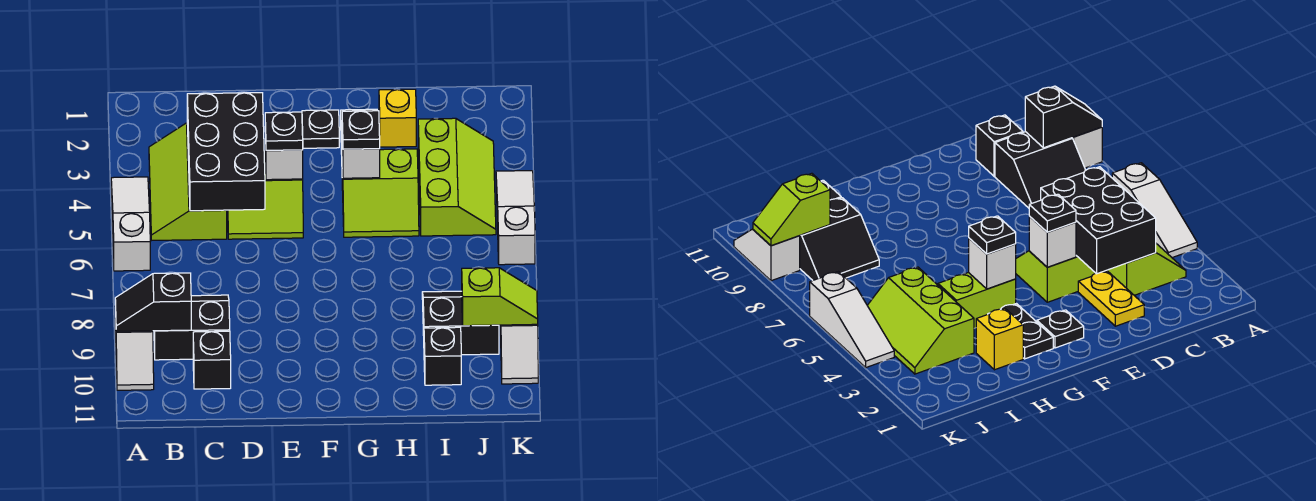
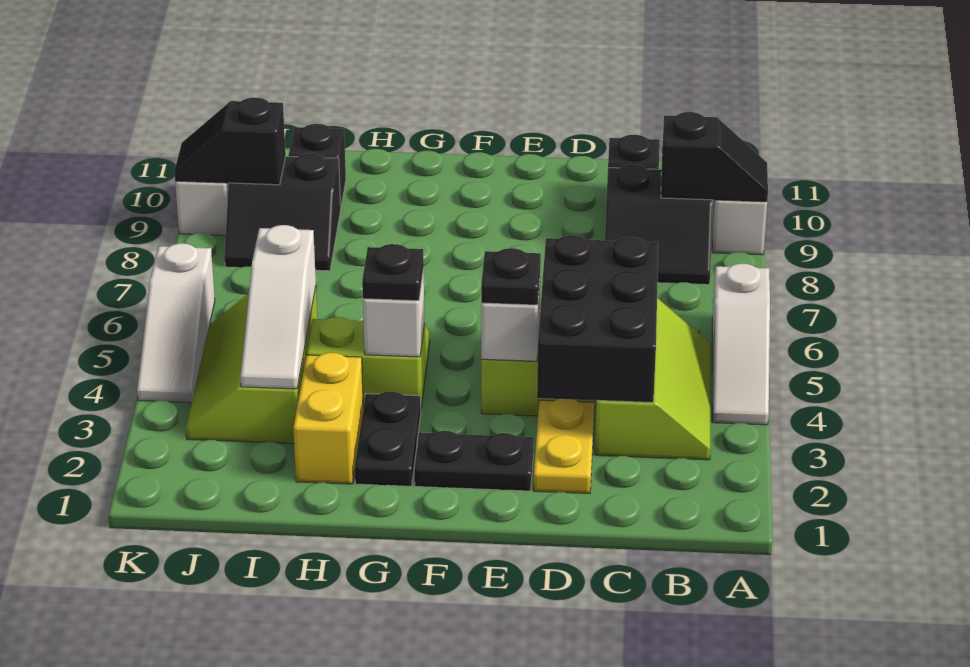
black plate F2 level 1 -> black plate E2:F2 level 1
yellow brick H2 level 1 -> yellow brick H2:H3 level 1
none -> white slope I3:I5 level 2 top 5
lime slope J9:K9 level 2 top J -> black slope J9:K9 level 2 top J

